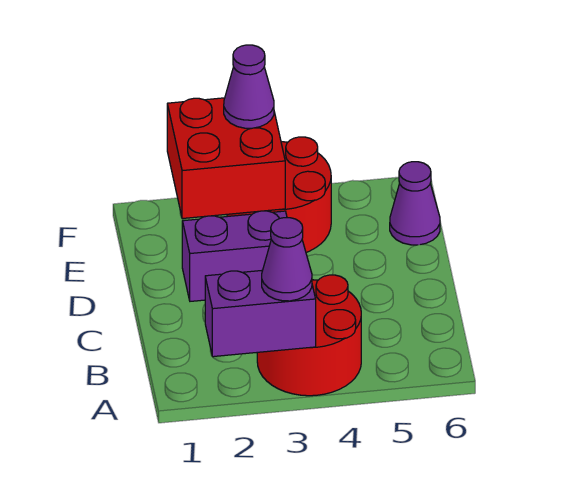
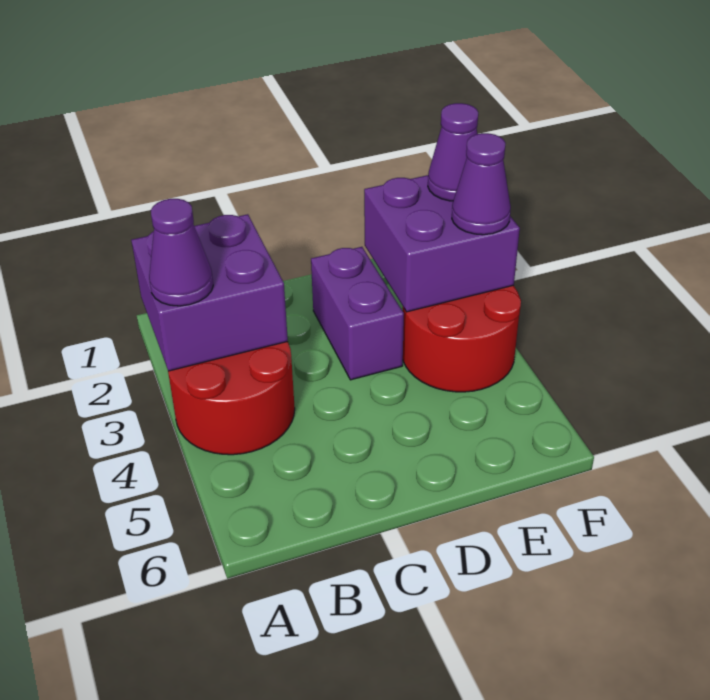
purple brick A2:A3 level 2 -> purple brick A2:B3 level 2
red brick E2:F3 level 2 -> purple brick E2:F3 level 2
purple cone E6 level 1 -> purple cone F2 level 3

